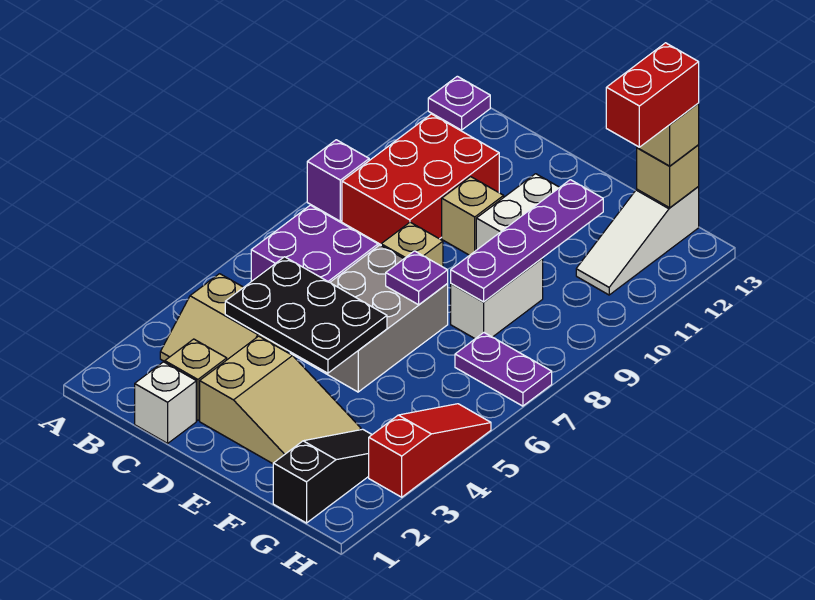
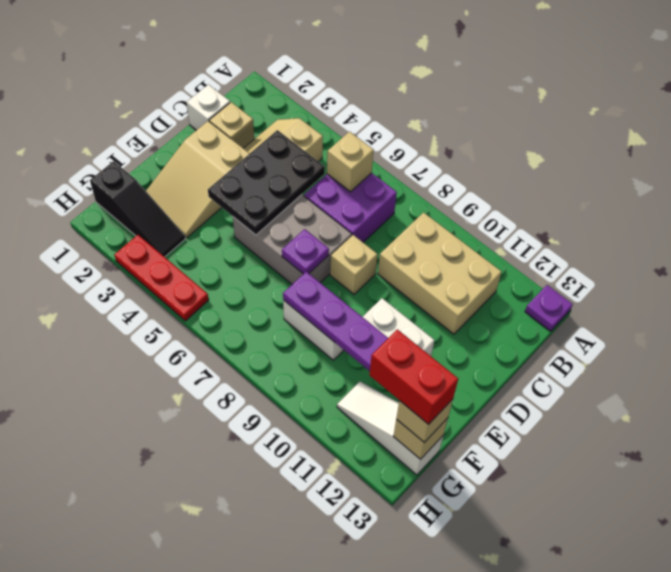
purple brick A9 level 1 -> none
red brick B9:C11 level 1 -> tan brick B9:C11 level 1
tan brick D10 level 1 -> tan brick B6 level 2
purple plate G7:H7 level 1 -> none
red slope H3:H5 level 1 top 3 -> red plate H3:H5 level 1

